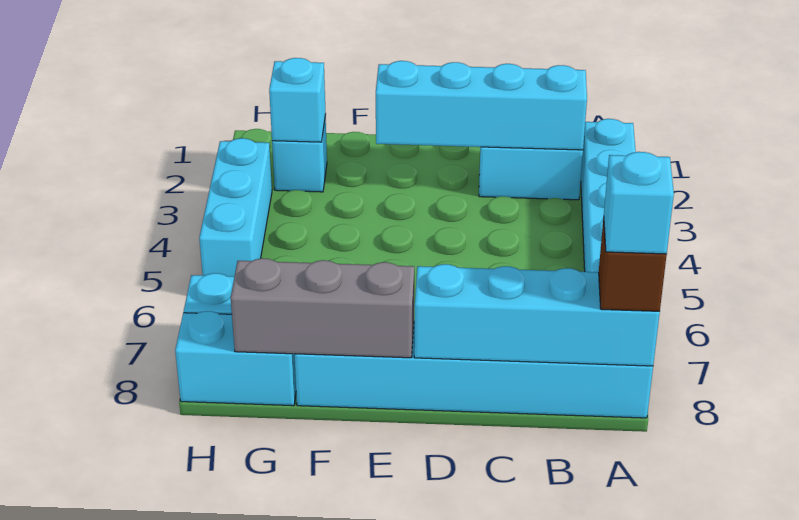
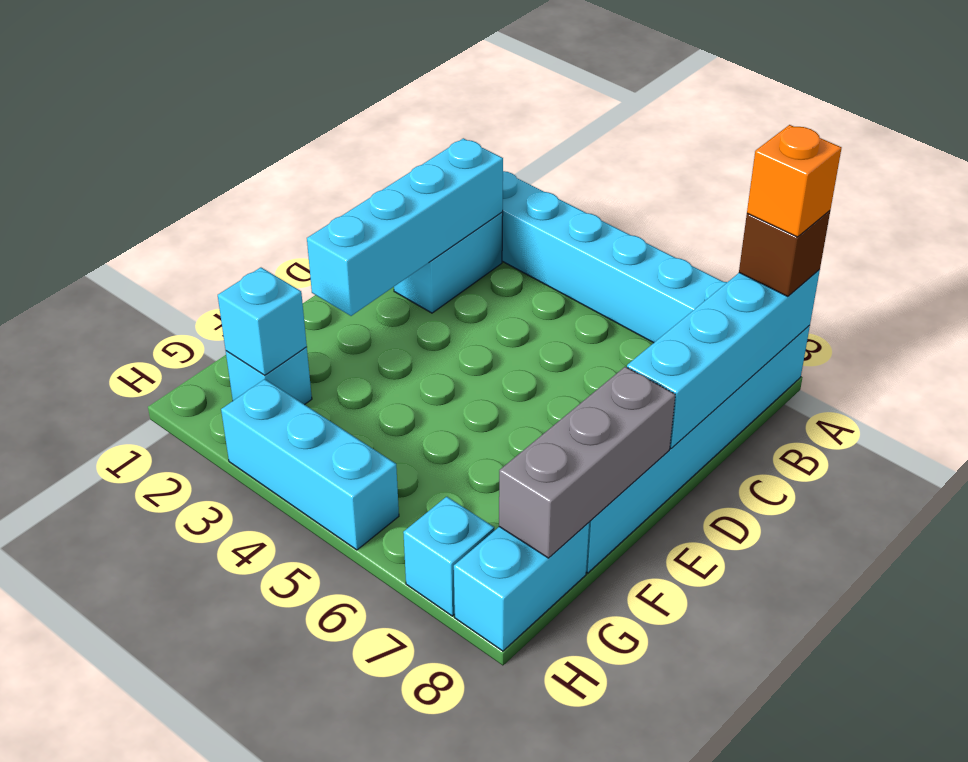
cyan brick A8 level 4 -> orange brick A8 level 4

